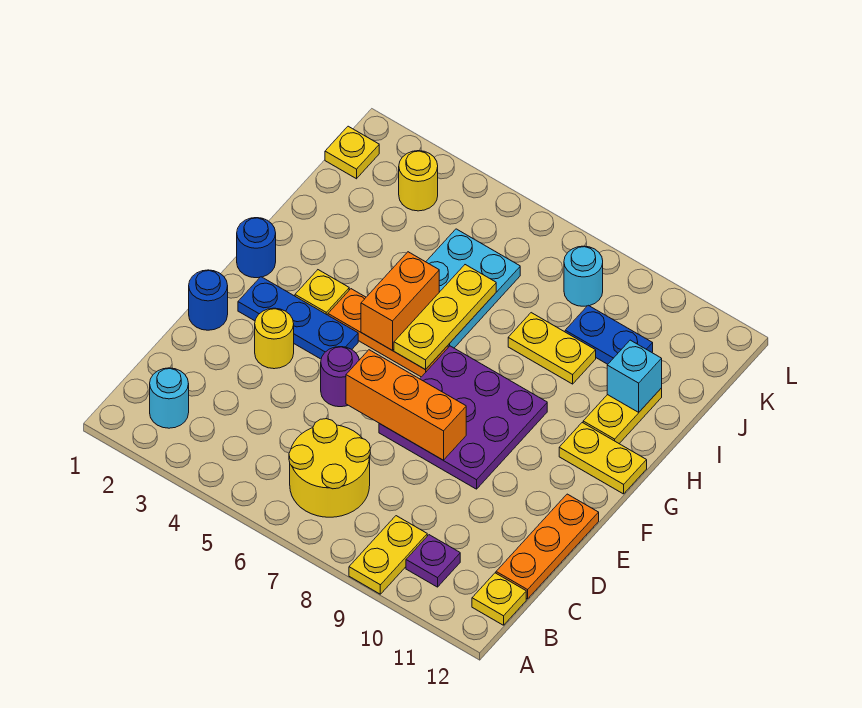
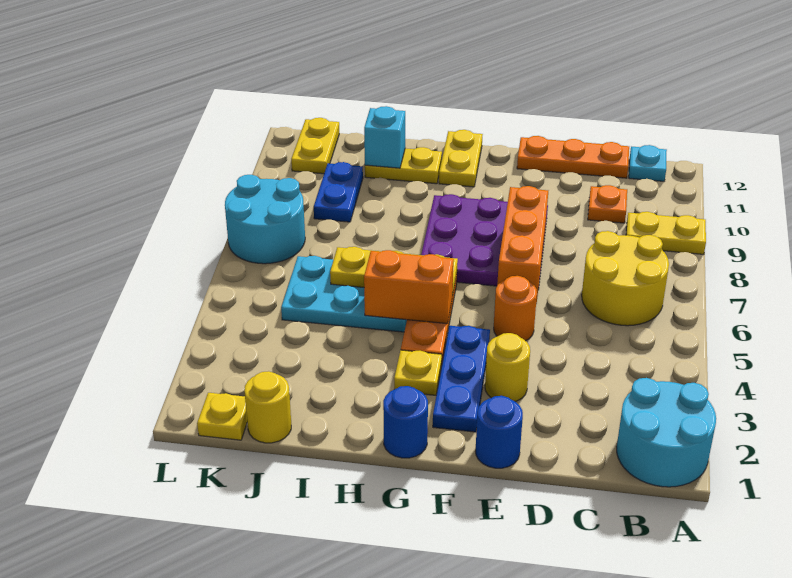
cyan round brick B2 level 1 -> cyan round brick A1:B2 level 1
purple plate B10 level 1 -> none
yellow plate B12 level 1 -> cyan plate B12 level 1
none -> orange plate C10 level 1
purple round brick E5 level 1 -> orange round brick E5 level 1
yellow plate I8:I9 level 1 -> yellow plate K11:K12 level 1
yellow round brick K3 level 1 -> yellow round brick J1 level 1
cyan round brick K8 level 1 -> cyan round brick K7:L8 level 1

